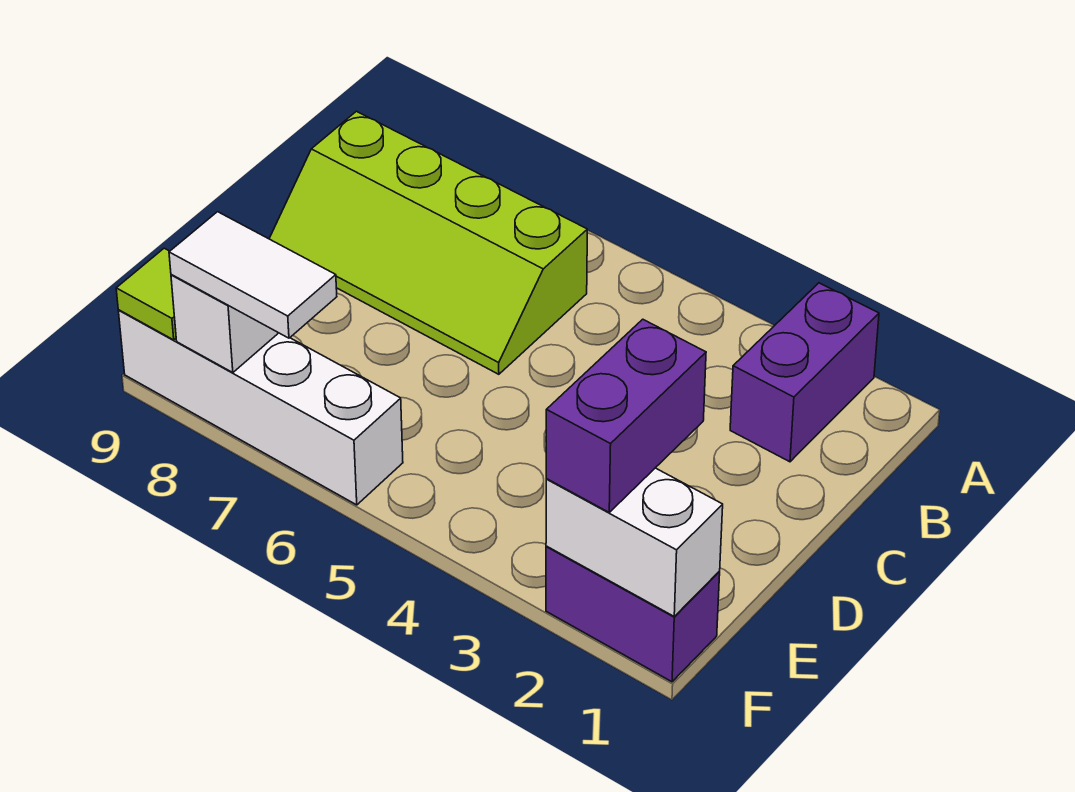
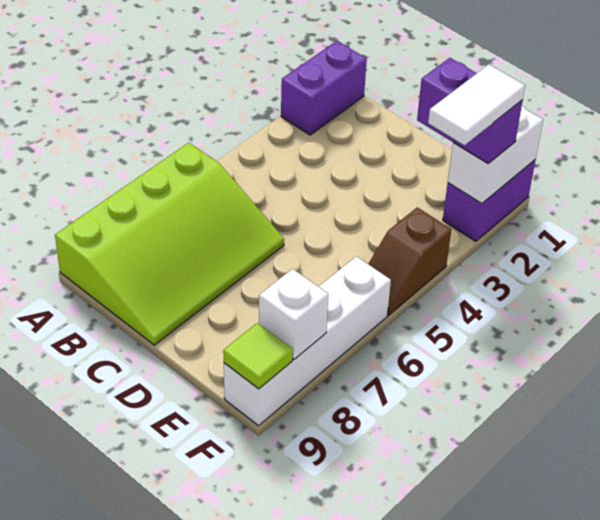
purple brick A2:B2 level 1 -> purple brick A1:A2 level 1
lime slope B6:C9 level 1 top B -> lime slope A6:C9 level 1 top A
none -> brown slope F4:F5 level 1 top 4
white tile F7:F8 level 3 -> white tile F2:F3 level 4

